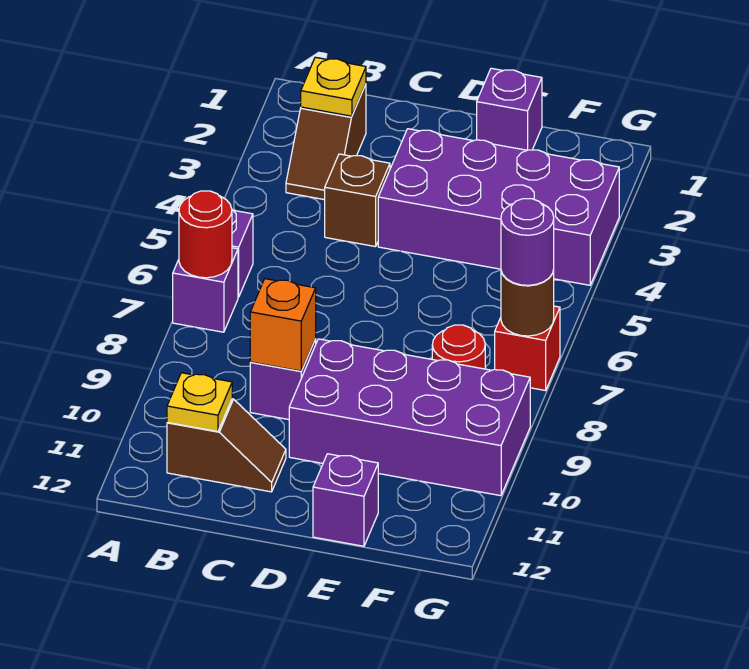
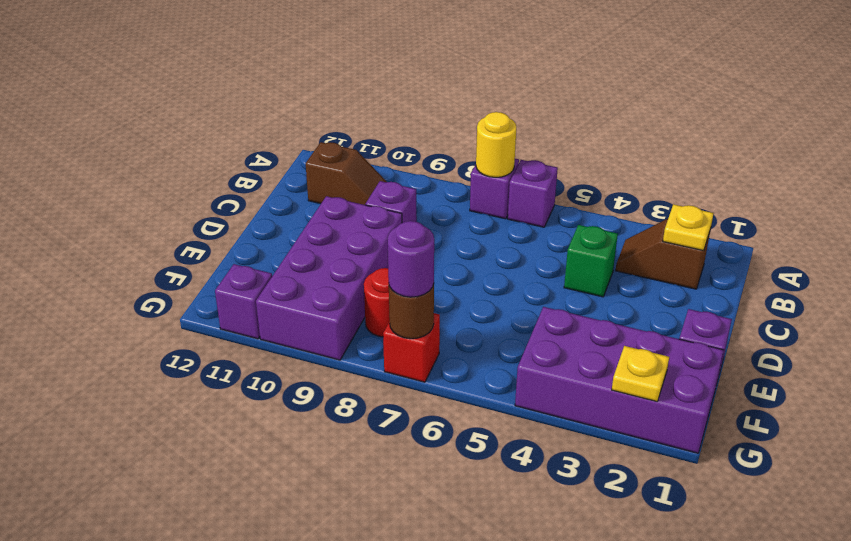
red round brick A7 level 2 -> yellow round brick A7 level 2
brown slope B11:C11 level 1 top B -> brown slope B10:B11 level 1 top 11
yellow plate B11 level 2 -> yellow plate G2 level 2
brown brick C4 level 1 -> green brick C4 level 1
orange brick C9 level 2 -> none
purple brick D3:G4 level 1 -> purple brick F1:G4 level 1
purple brick E12 level 1 -> purple brick G11 level 1

